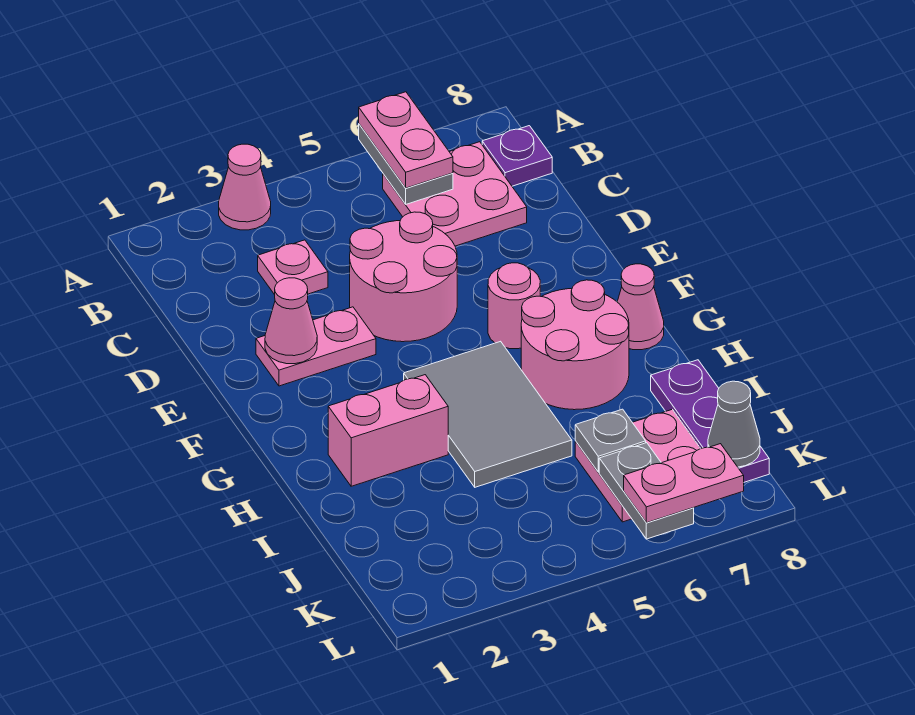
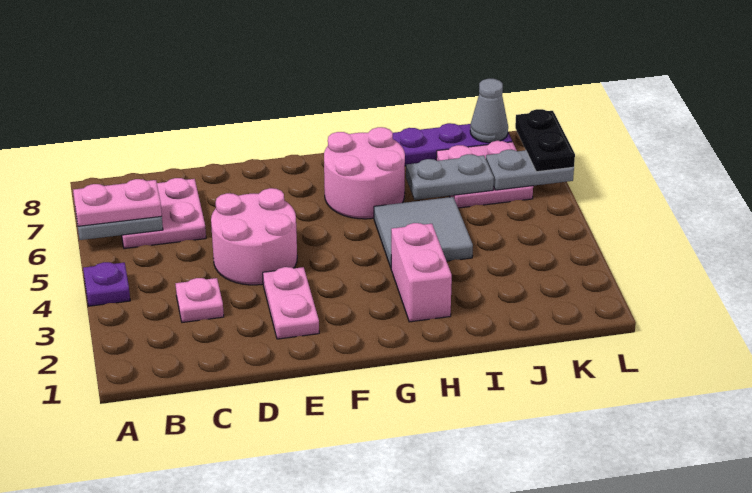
pink cone A3 level 1 -> none
purple plate B8 level 1 -> purple plate A4 level 1
pink cone E2 level 2 -> none
pink round brick F6 level 1 -> none
grey tile G4:I5 level 1 -> grey tile H4:I5 level 1
pink cone G8 level 1 -> none
grey plate J6 level 2 -> grey plate I6:J6 level 2
pink plate L6:L7 level 3 -> black plate L6:L7 level 3

